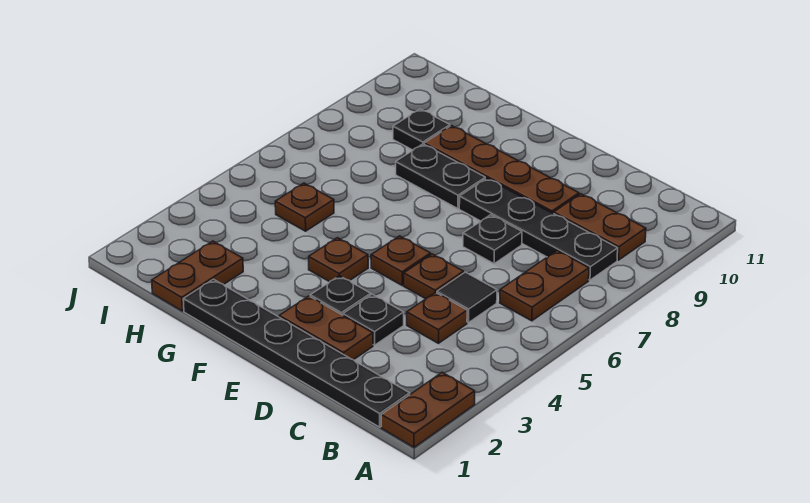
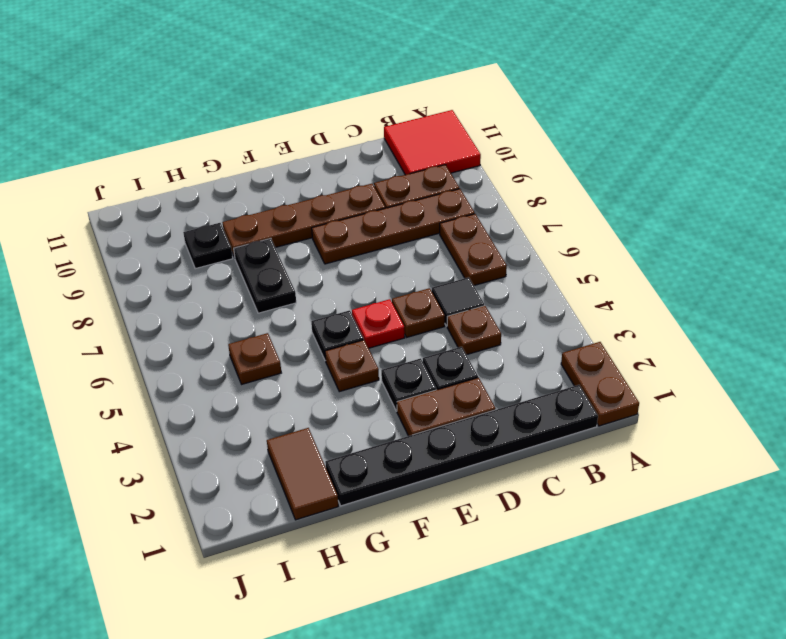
none -> red tile A10:B11 level 1
black plate B8:E8 level 1 -> brown plate B8:E8 level 1
black plate D7 level 1 -> black plate F5 level 1
brown plate E5 level 1 -> red plate E5 level 1
black plate F8:G8 level 1 -> black plate G7:G8 level 1
brown plate H1:H2 level 1 -> brown tile H1:H2 level 1

